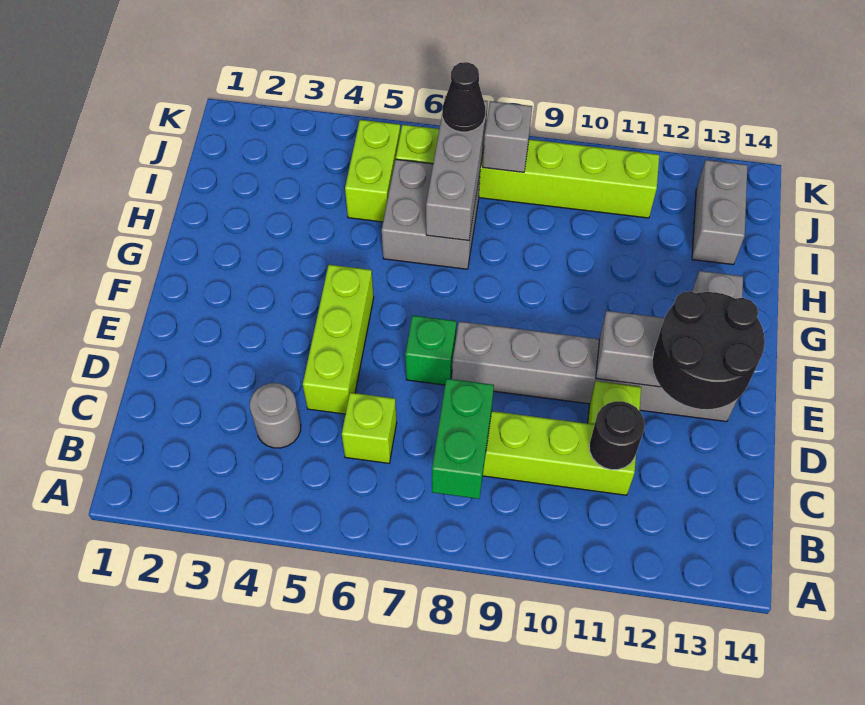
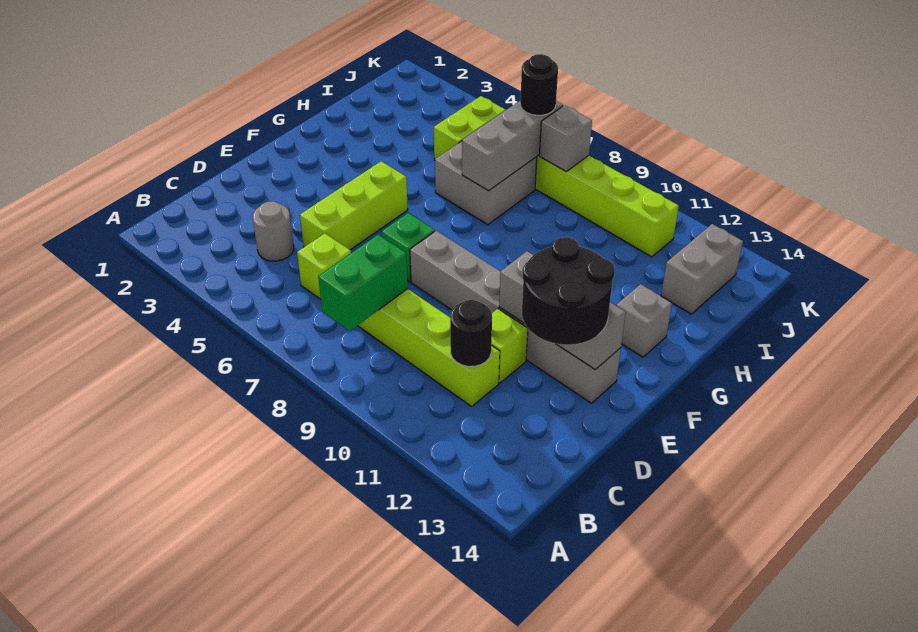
black cone J7 level 3 -> black round brick J7 level 3

